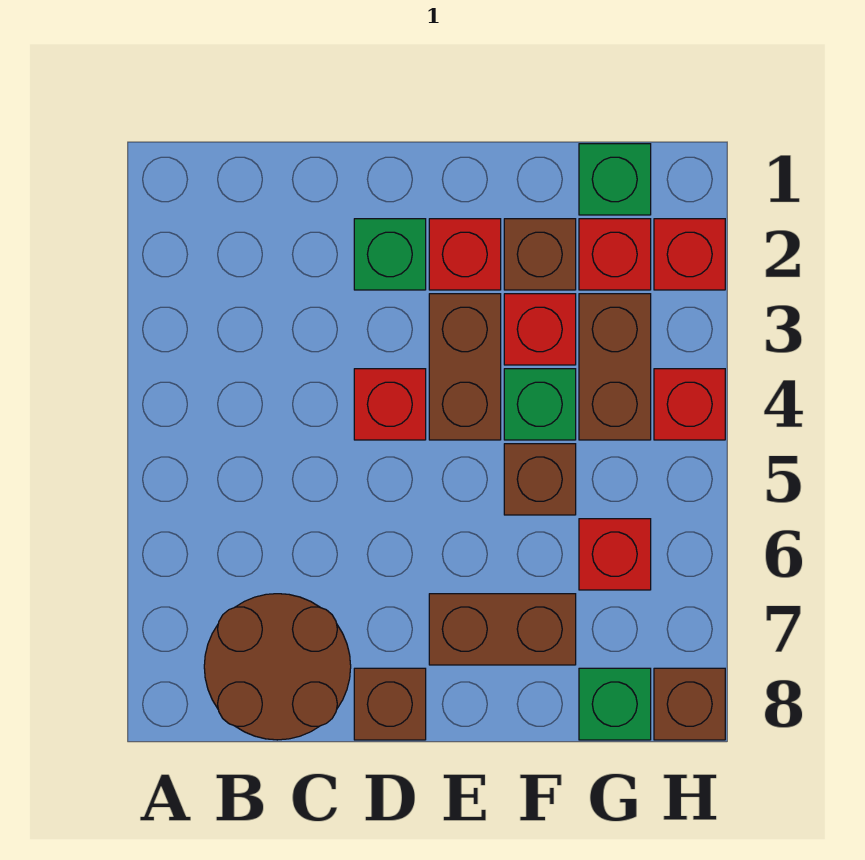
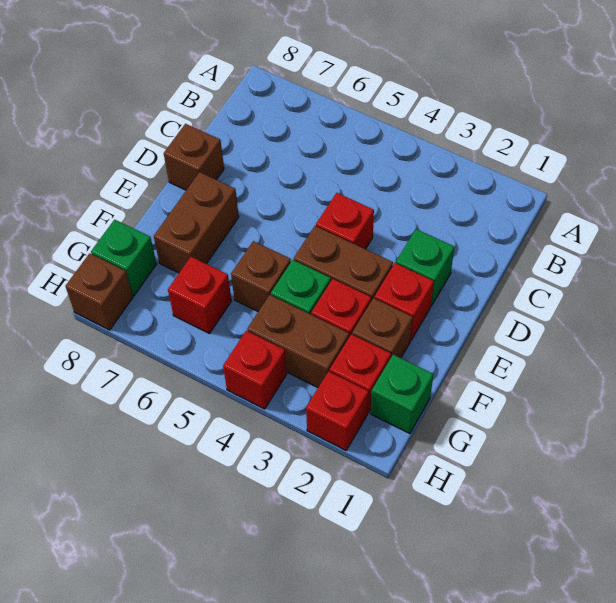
brown round brick B7:C8 level 1 -> none

